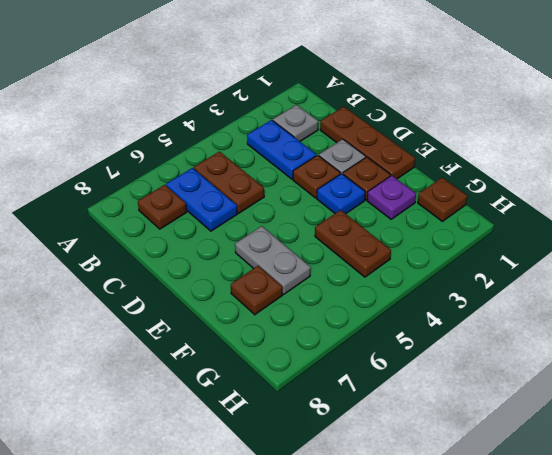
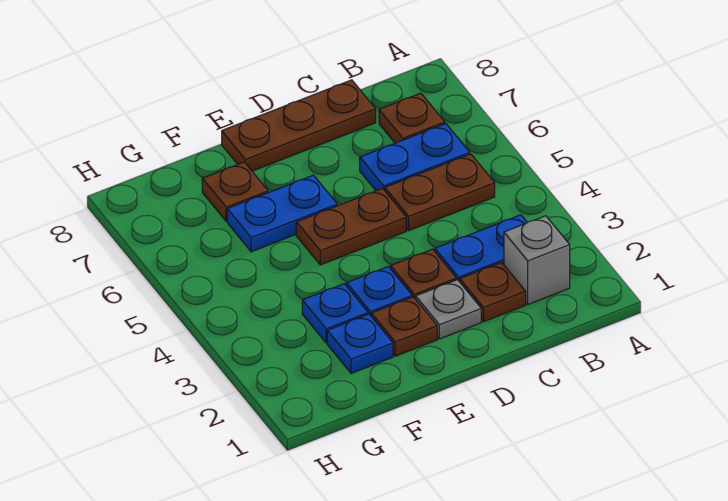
grey plate B2 level 1 -> grey brick B2 level 1
brown plate C1:E1 level 1 -> brown plate C8:E8 level 1
grey plate E6:F6 level 1 -> blue plate E6:F6 level 1
purple plate F2 level 1 -> blue plate F2 level 1
none -> blue plate F3 level 1
brown plate F4:G4 level 1 -> brown plate D5:E5 level 1
brown plate G1 level 1 -> brown plate C2 level 1

